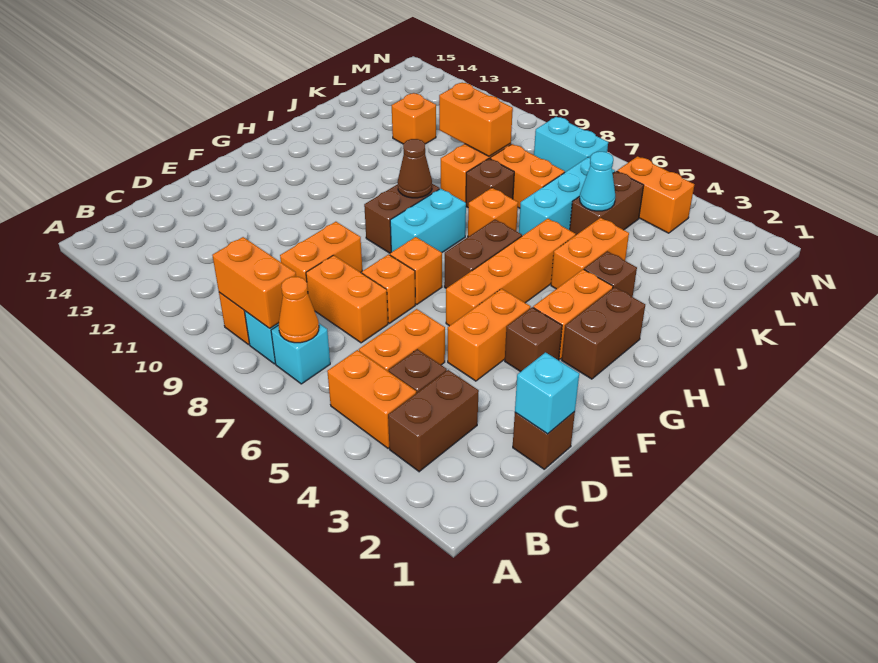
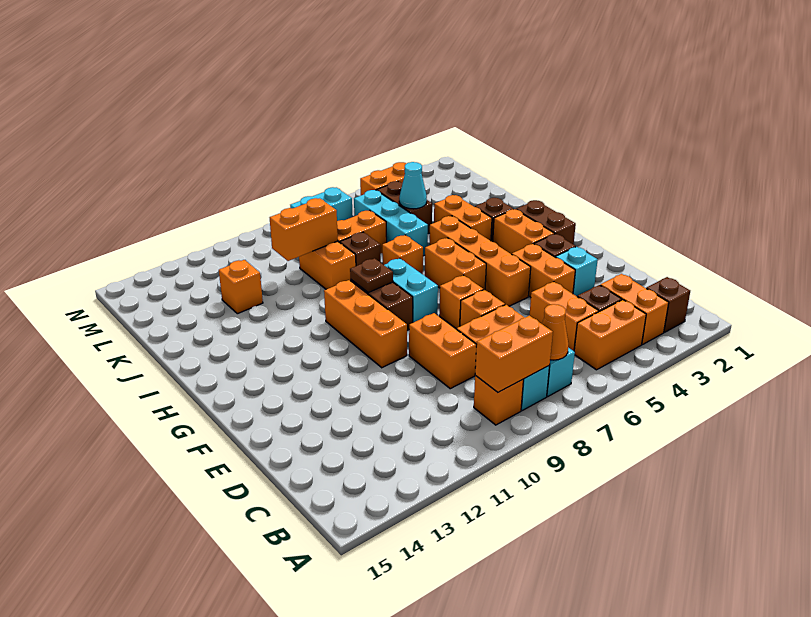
brown brick B3:C3 level 1 -> orange brick B3:C3 level 1
brown brick D1 level 1 -> brown brick B2 level 1
cyan brick D1 level 2 -> cyan brick E3 level 1
none -> orange brick F10:H10 level 1
brown brick G6:H6 level 1 -> orange brick G6:H6 level 1
brown cone H9 level 2 -> brown plate H9 level 2

